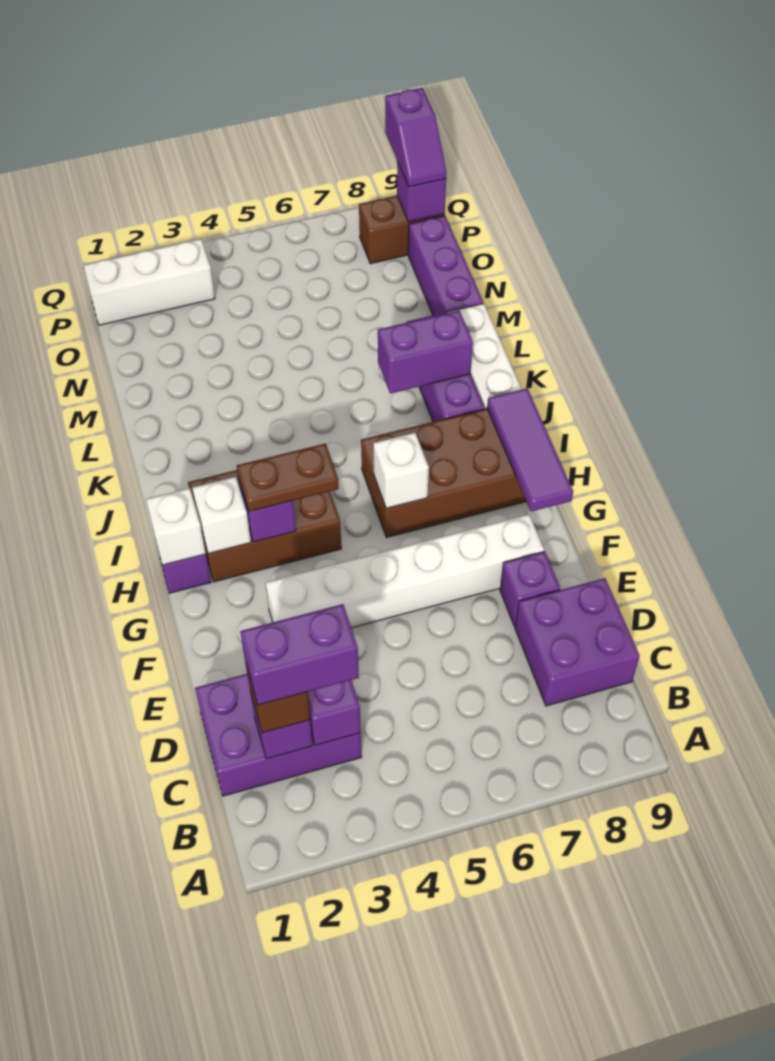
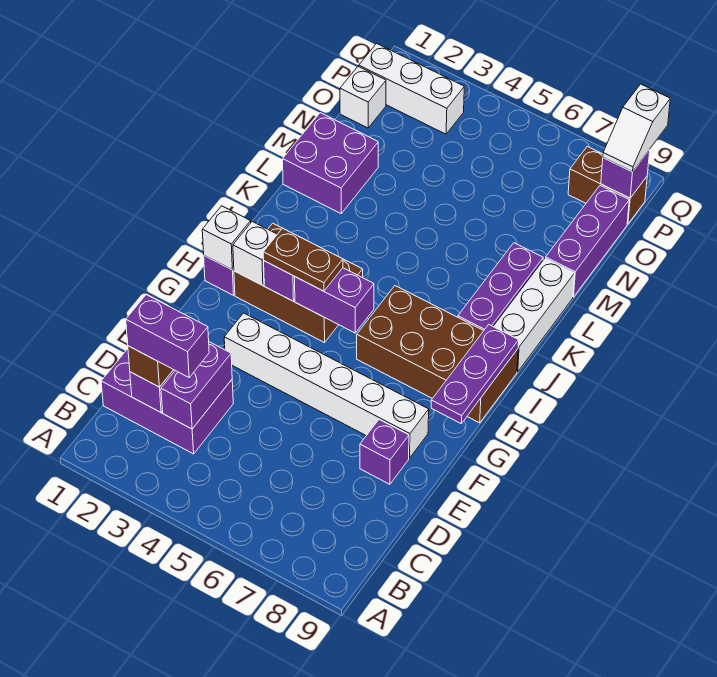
purple brick C8:D9 level 1 -> purple brick L1:M2 level 1
purple tile G9:I9 level 2 -> purple plate G9:I9 level 2
white brick H6 level 2 -> white brick O1 level 1
purple brick K7:K8 level 2 -> purple brick H4:H5 level 2
purple slope P9:Q9 level 3 top Q -> white slope P9:Q9 level 3 top Q

